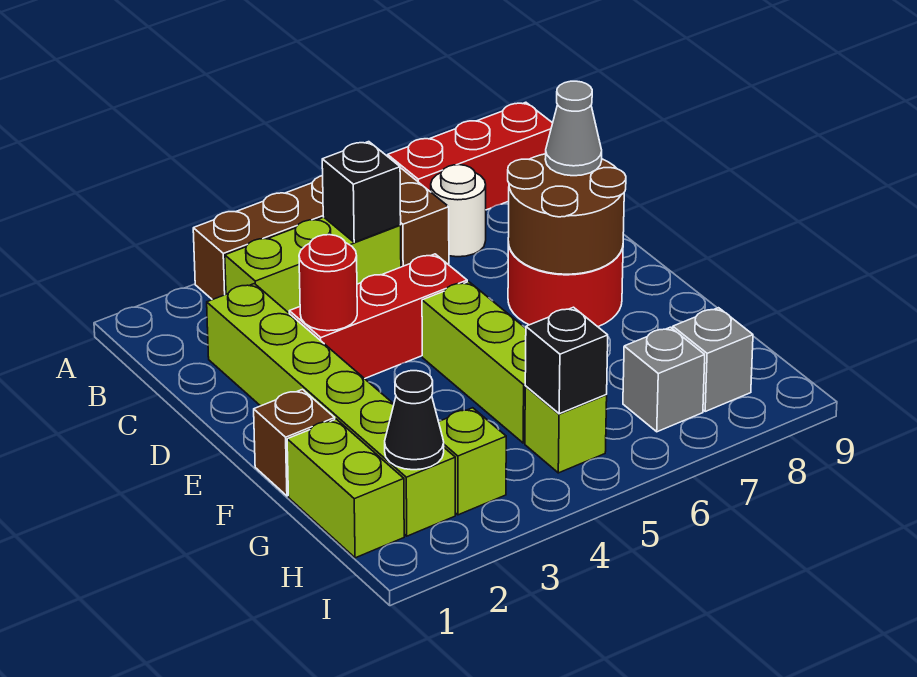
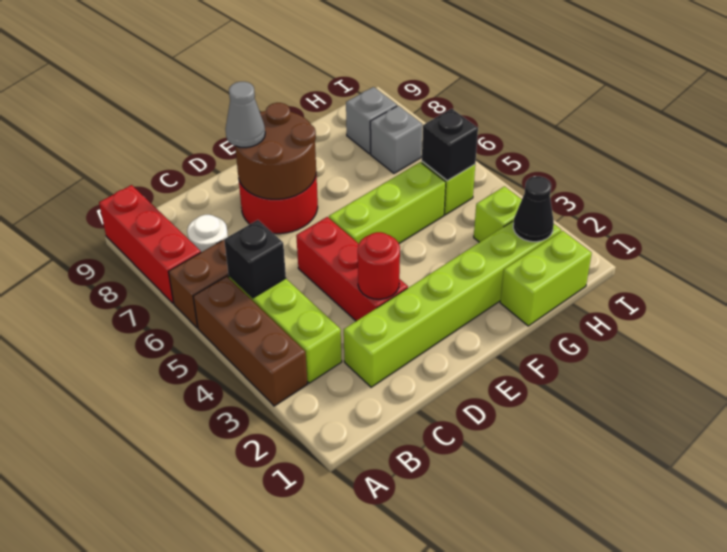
brown brick F1 level 1 -> none

